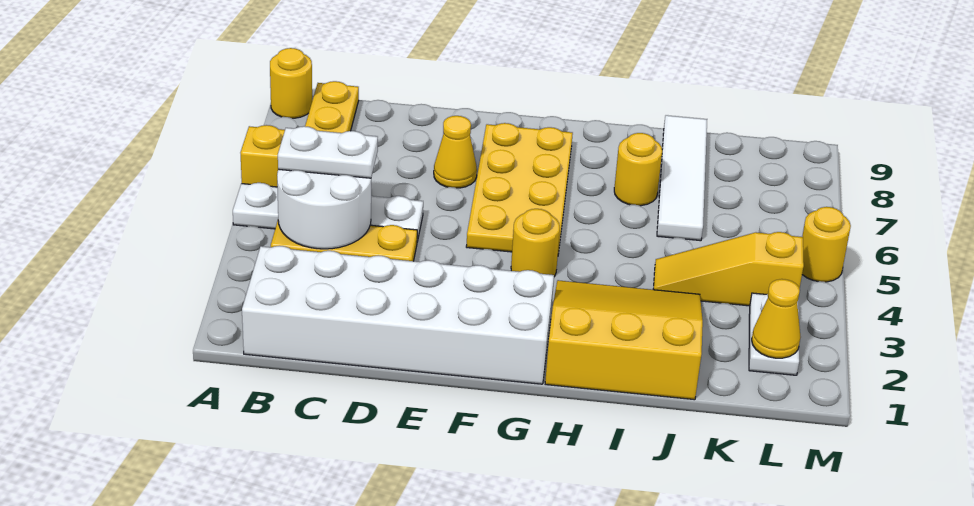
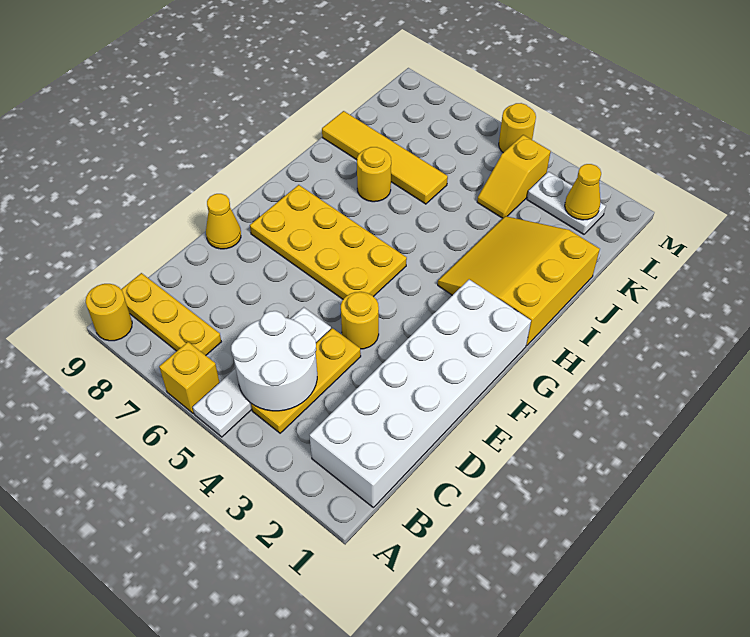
white plate B5:C5 level 3 -> none
yellow cone E7 level 1 -> yellow cone E9 level 1
yellow round brick G4 level 1 -> yellow round brick E4 level 1
yellow slope J4:L4 level 1 top L -> yellow slope K4:L4 level 1 top L
white tile J6:J9 level 1 -> yellow tile J6:J9 level 1

